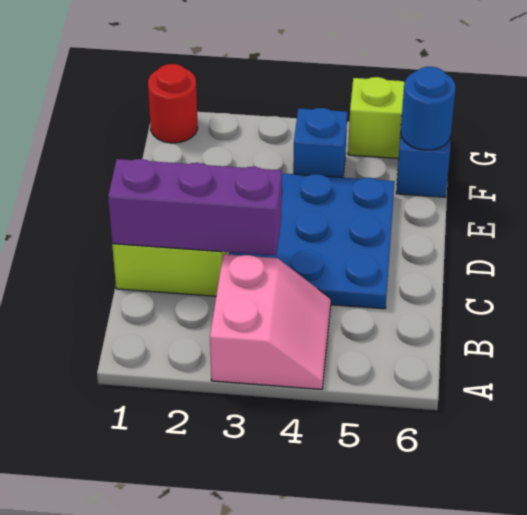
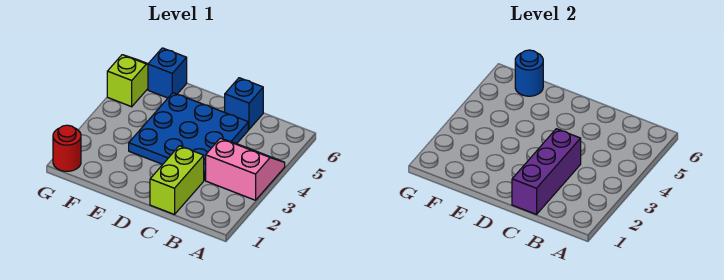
blue brick F4 level 1 -> blue brick C6 level 1

